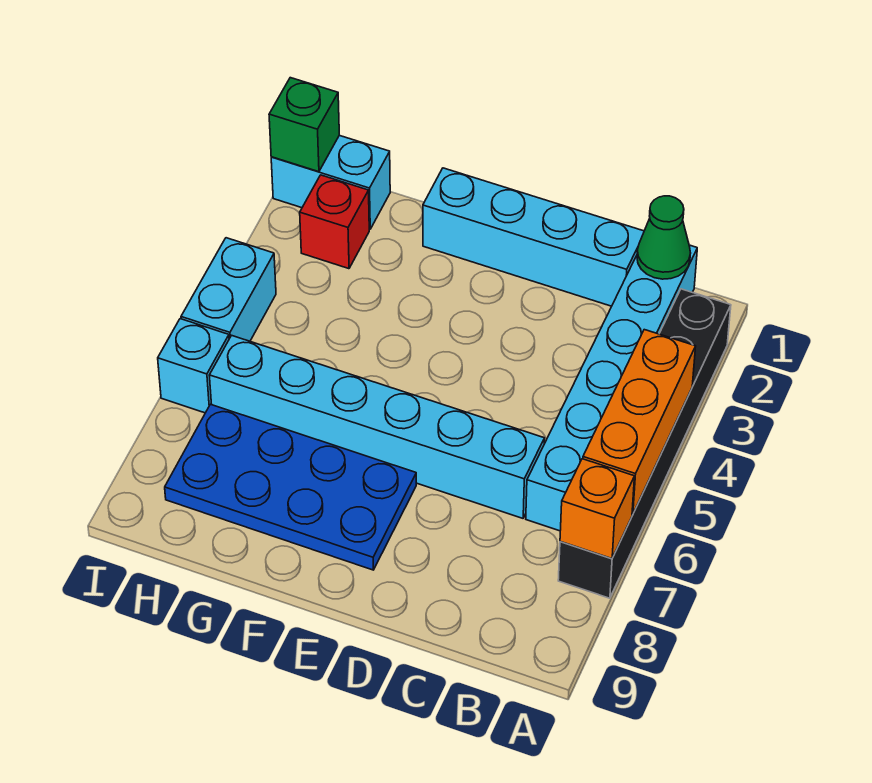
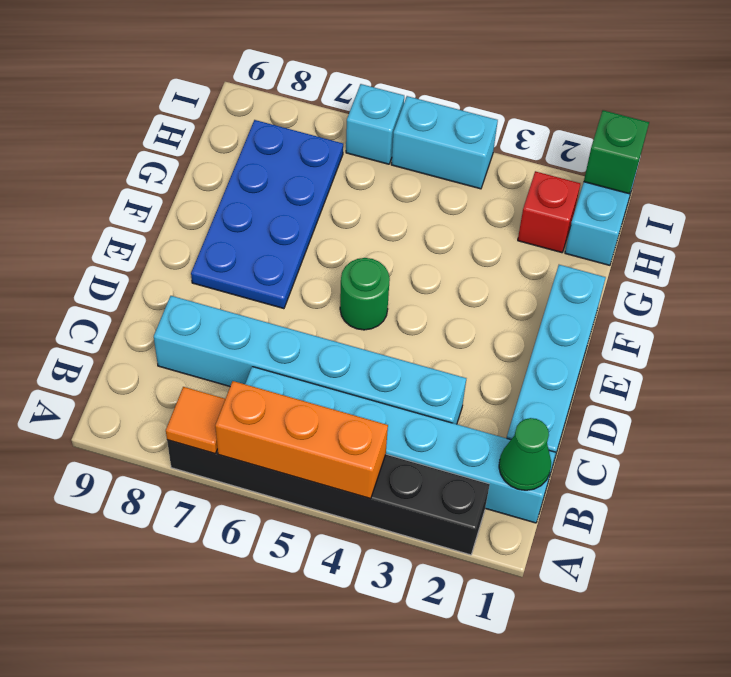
orange brick A7 level 2 -> orange tile A7 level 2
cyan brick C6:H6 level 1 -> cyan brick C3:C8 level 1
none -> green round brick E5 level 1

